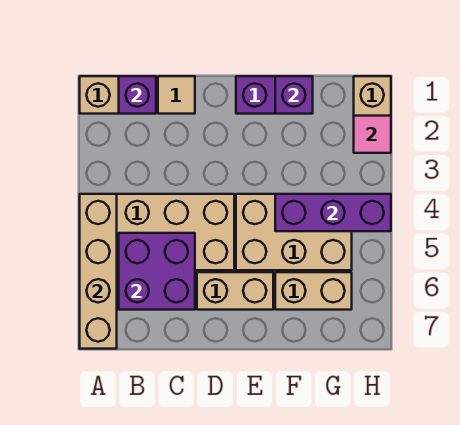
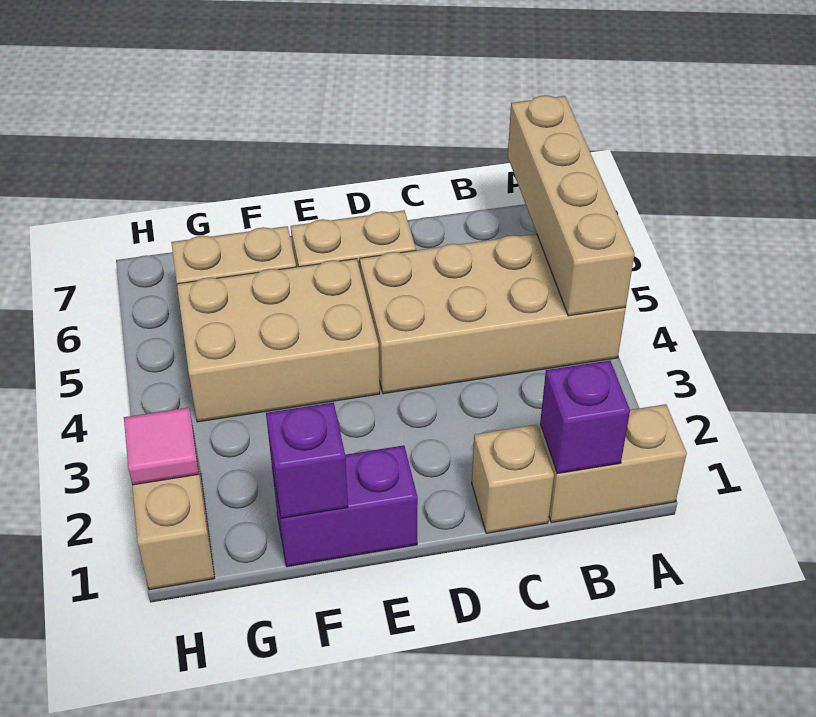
purple brick B5:C6 level 2 -> none
tan tile C1 level 1 -> tan brick C1 level 1
purple brick F4:H4 level 2 -> none

